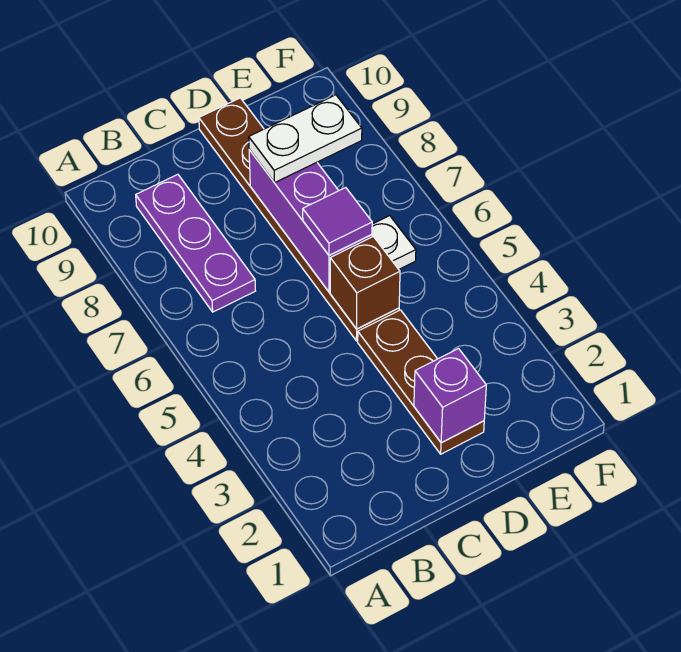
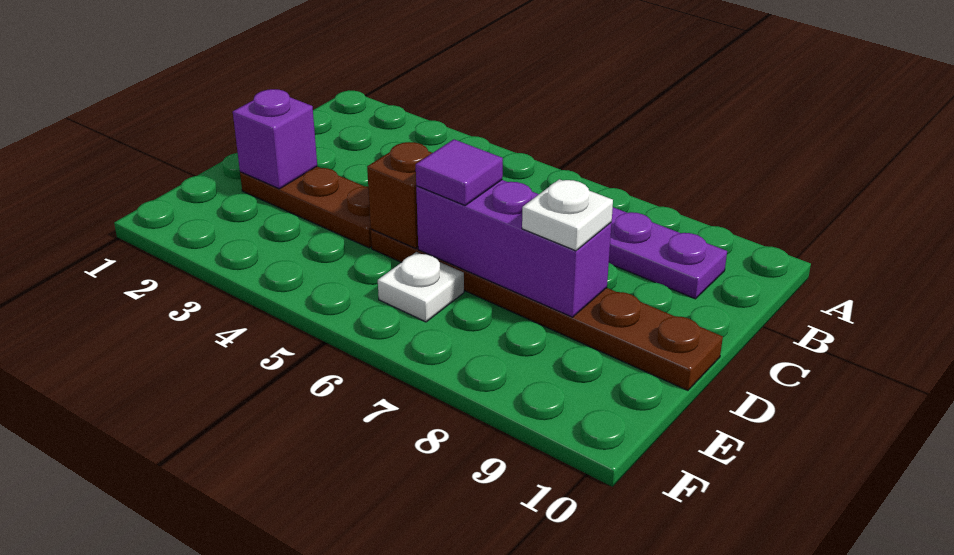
white plate D8:E8 level 3 -> white plate D8 level 3

